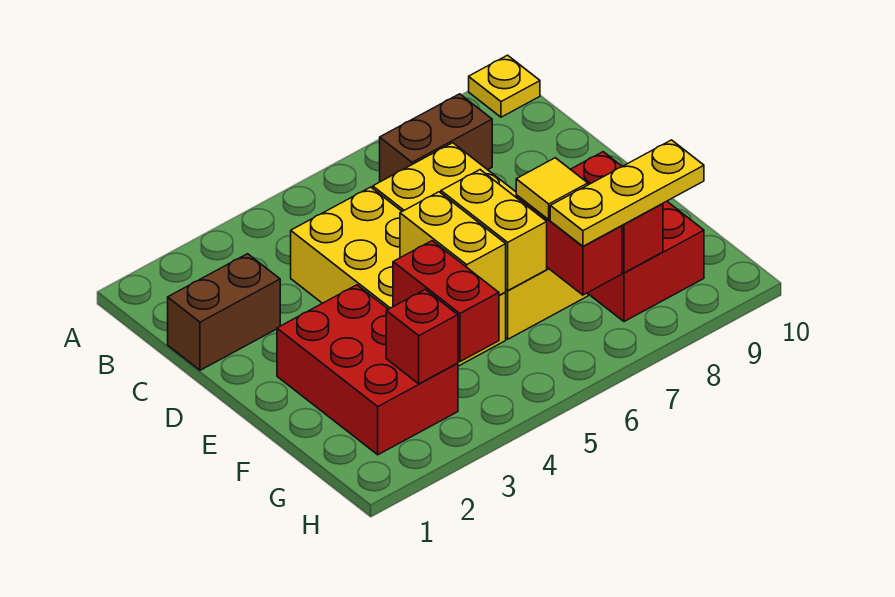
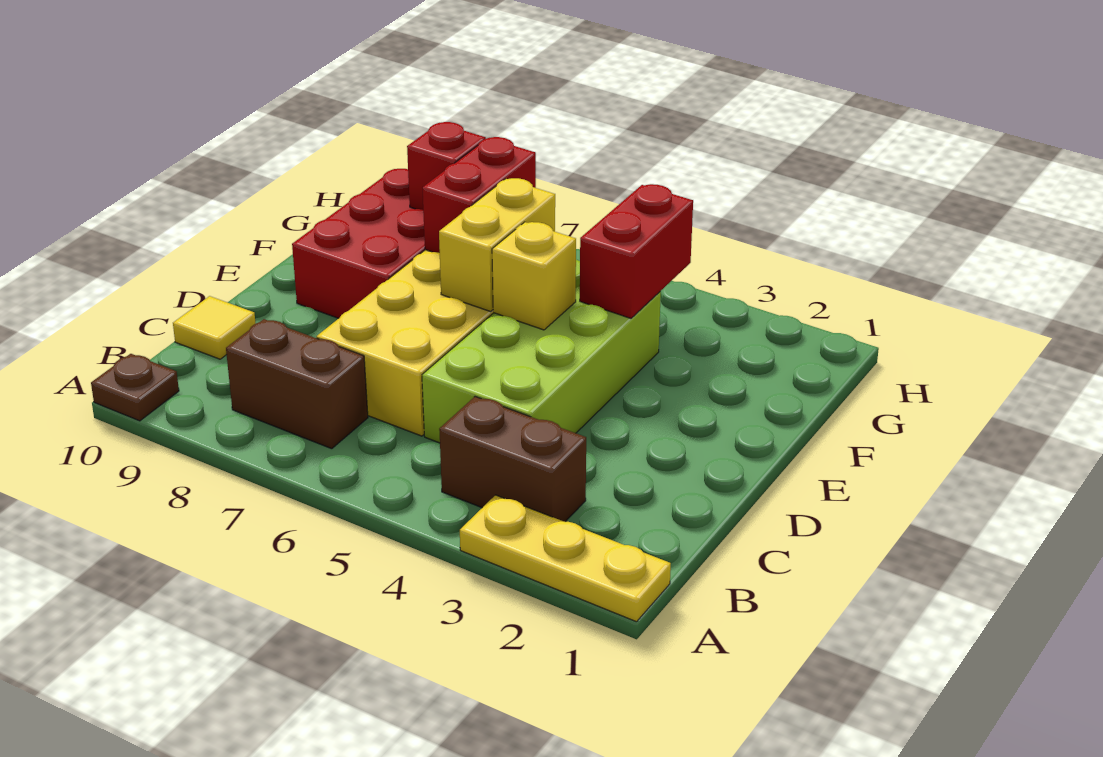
yellow plate A10 level 1 -> brown plate A10 level 1
brown brick C1:C2 level 1 -> brown brick B3:B4 level 1
yellow brick C4:F5 level 1 -> lime brick C4:F5 level 1
red brick E2:G3 level 1 -> none
yellow brick E5:F5 level 2 -> yellow brick E5 level 2
yellow tile F7 level 3 -> yellow tile C10 level 1
red brick G3 level 2 -> none
yellow plate G7:G9 level 3 -> yellow plate A1:A3 level 1

